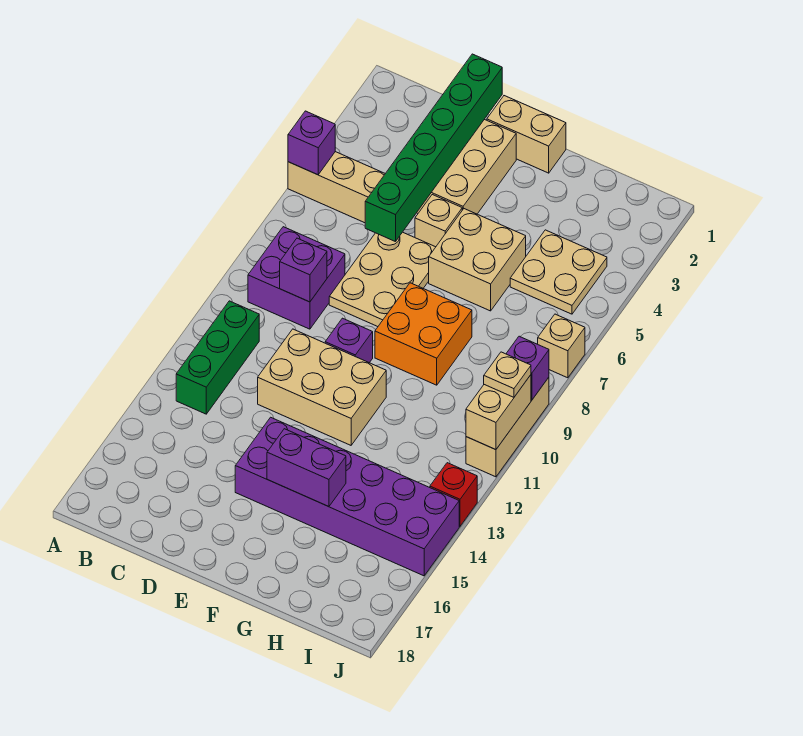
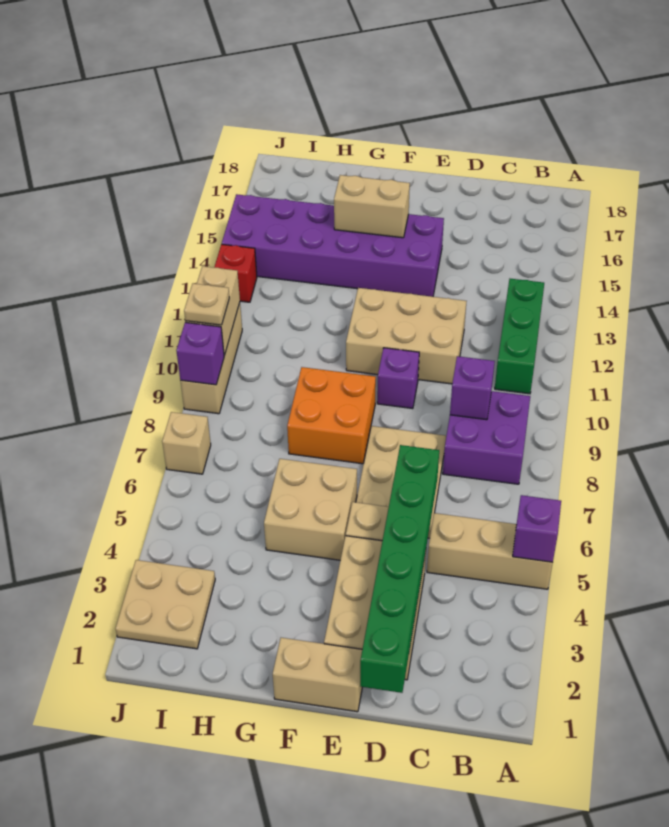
purple brick F15:G15 level 2 -> tan brick F15:G15 level 2
tan plate H4:I5 level 1 -> tan plate I2:J3 level 1

